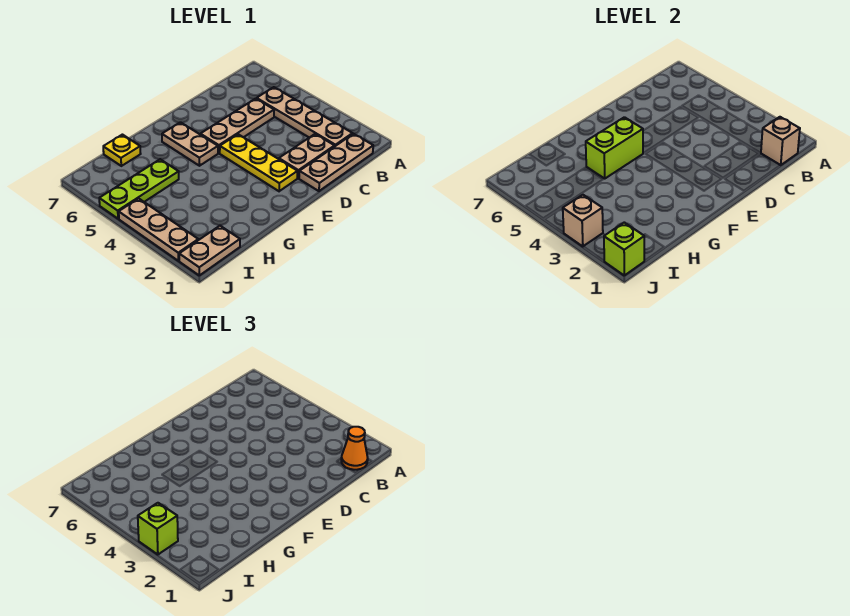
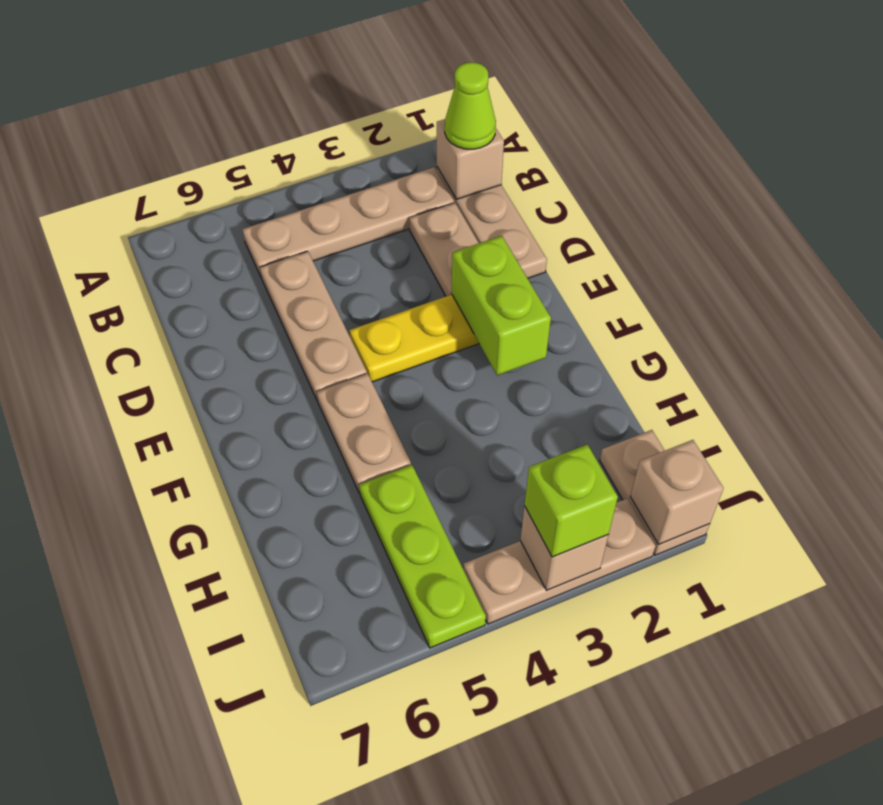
orange cone B1 level 3 -> lime cone B1 level 3
tan plate F5:F6 level 1 -> tan plate F5:G5 level 1
lime brick F5:G5 level 2 -> lime brick E2:F2 level 2
yellow plate H7 level 1 -> none
lime brick J1 level 2 -> tan brick J1 level 2

